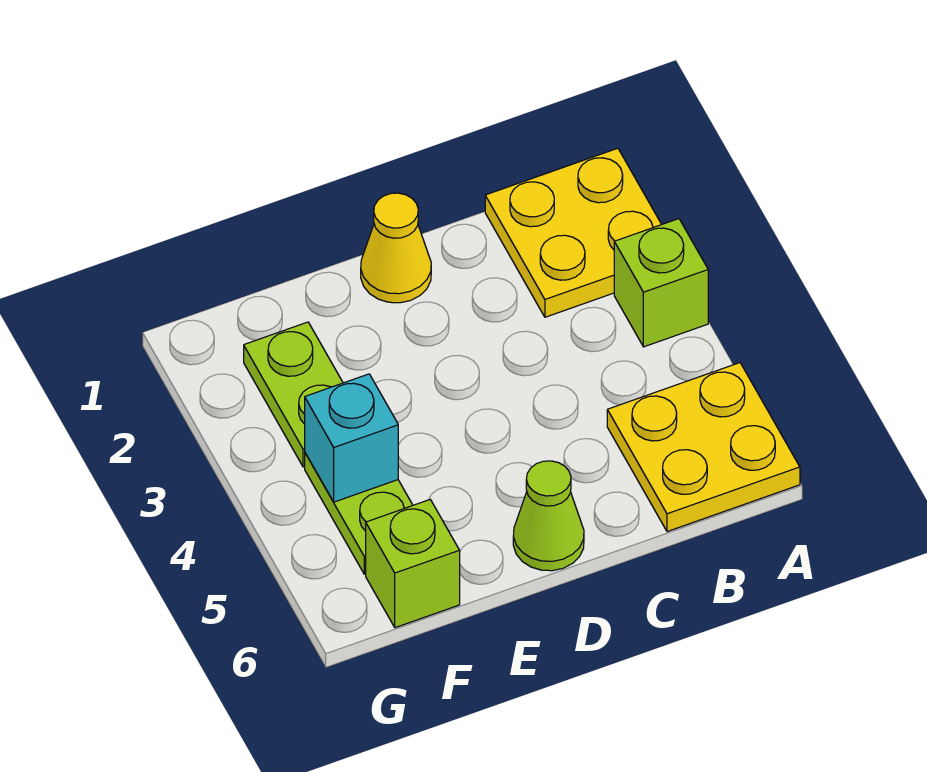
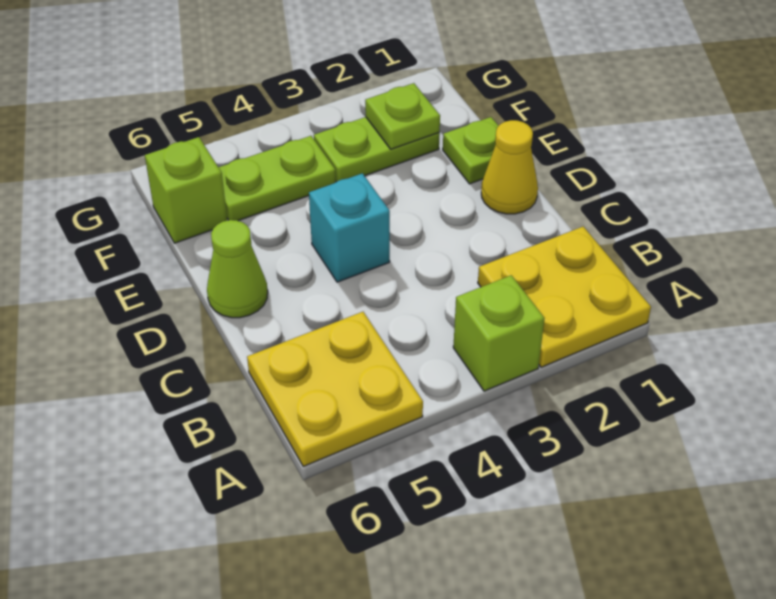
none -> lime plate E1 level 1
none -> lime plate F2 level 2
cyan brick F4 level 2 -> cyan brick D4 level 1

